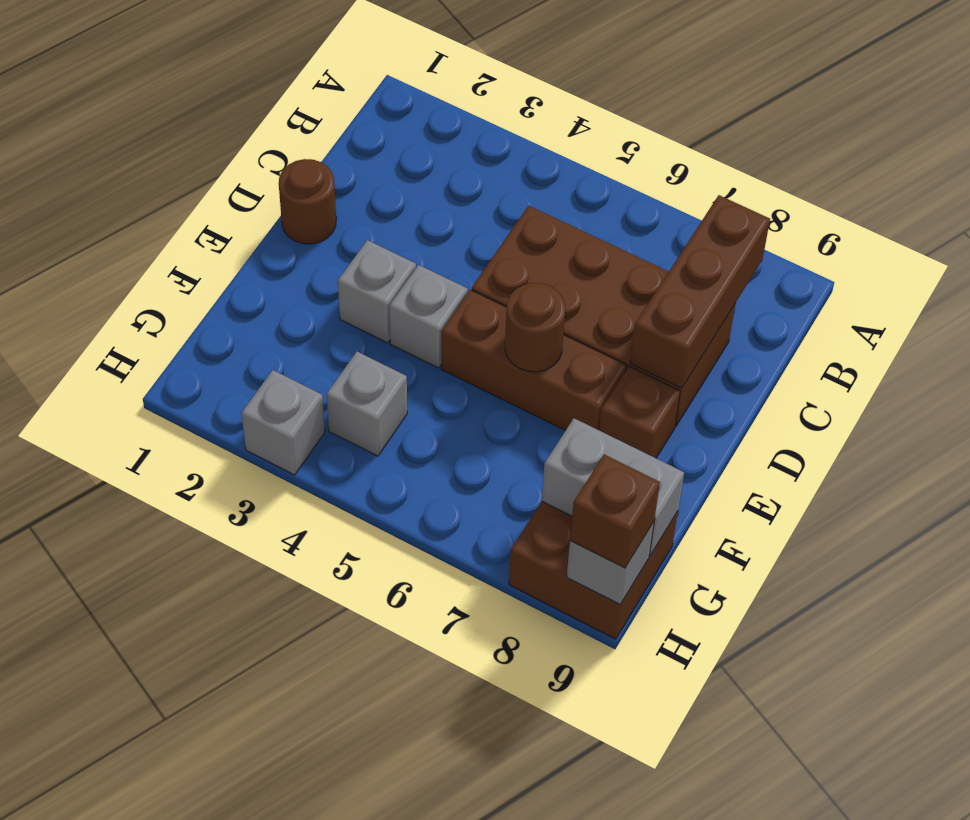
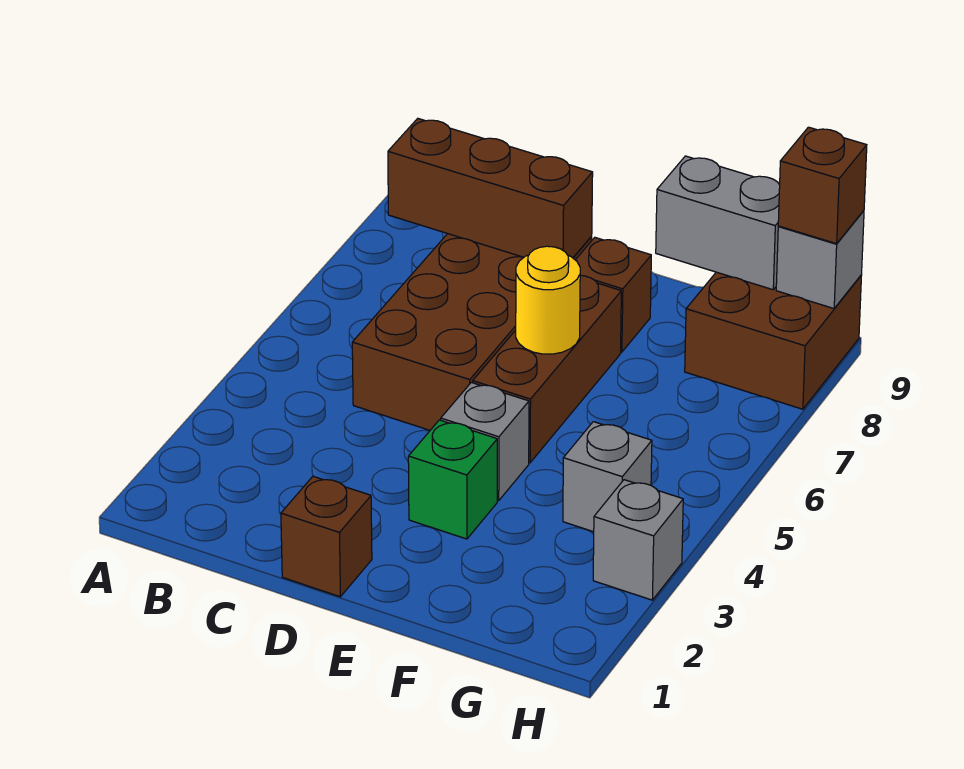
brown round brick D1 level 1 -> brown brick D1 level 1
grey brick E3 level 1 -> green brick E3 level 1
brown round brick E6 level 2 -> yellow round brick E6 level 2
grey brick G8:G9 level 2 -> grey brick F9:G9 level 2

